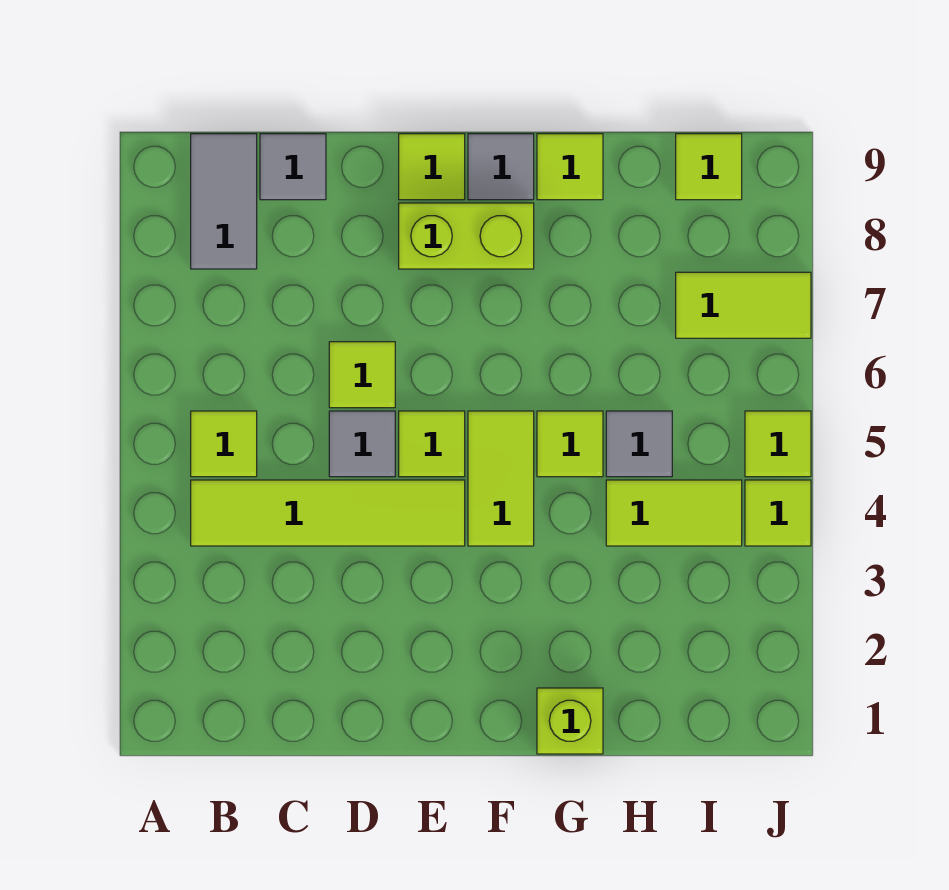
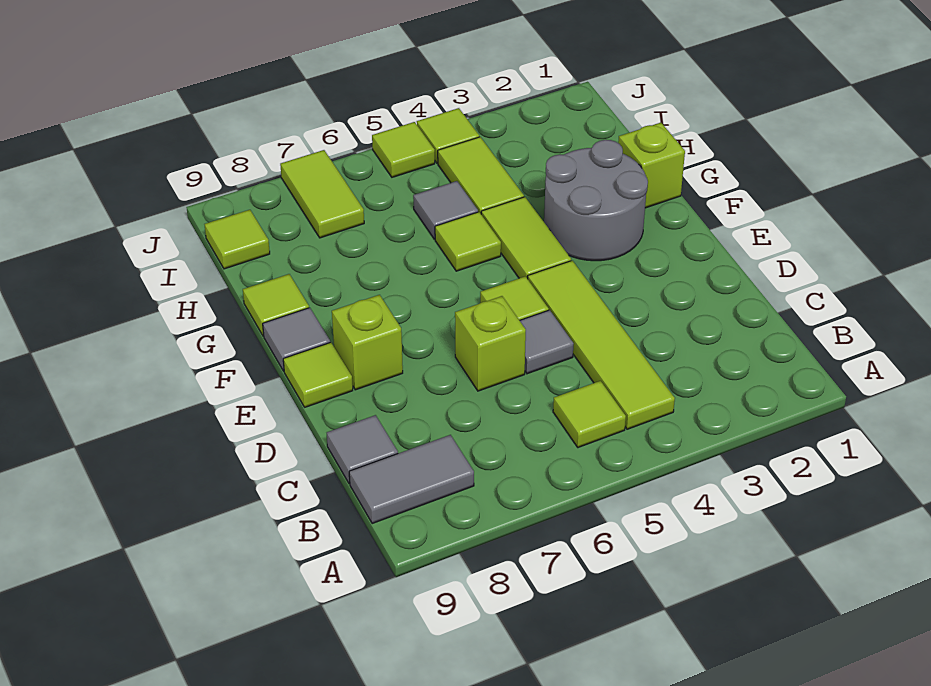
lime tile D6 level 1 -> lime brick D6 level 1
lime brick E8:F8 level 1 -> lime brick E8 level 1
none -> grey round brick F2:G3 level 1
lime tile F4:F5 level 1 -> lime tile F4:G4 level 1

